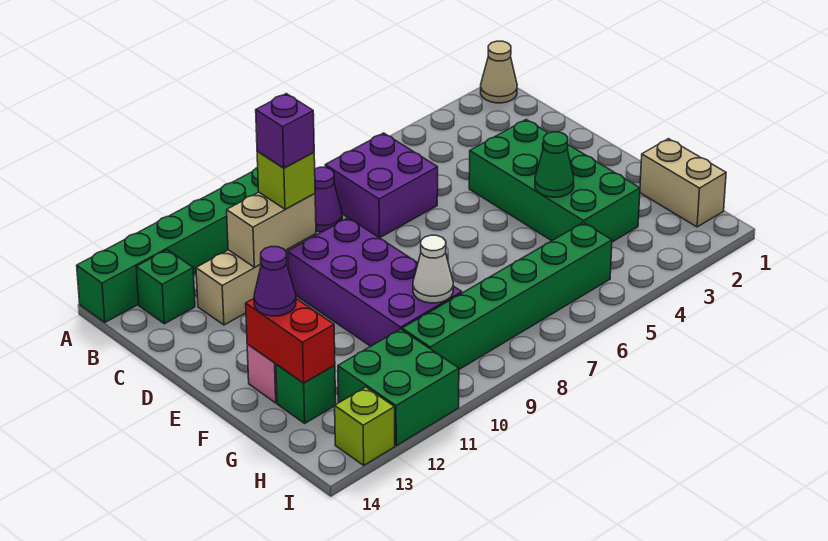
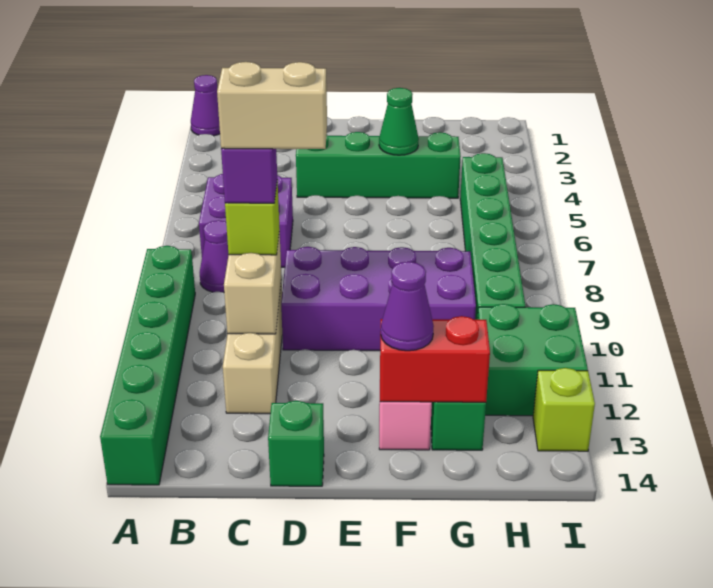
tan cone A1 level 1 -> purple cone A1 level 1
green brick B13 level 1 -> green brick D14 level 1
green brick D3:G4 level 1 -> green brick D4:G4 level 1
tan brick G1:H1 level 1 -> tan brick C10:D10 level 5
white cone G9 level 2 -> none

